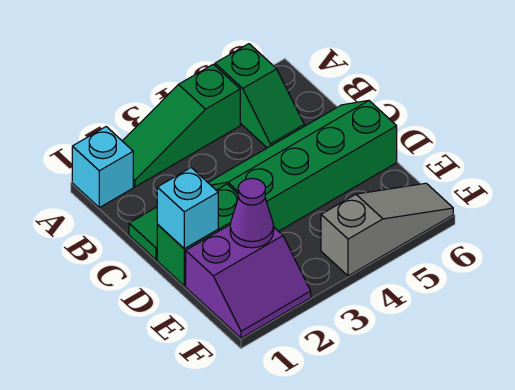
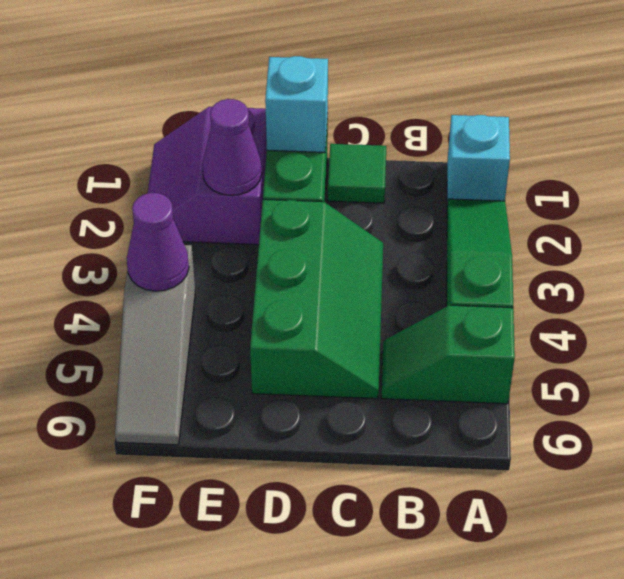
green slope C3:D6 level 1 top D -> green slope C3:D5 level 1 top D
none -> purple cone F4 level 2

